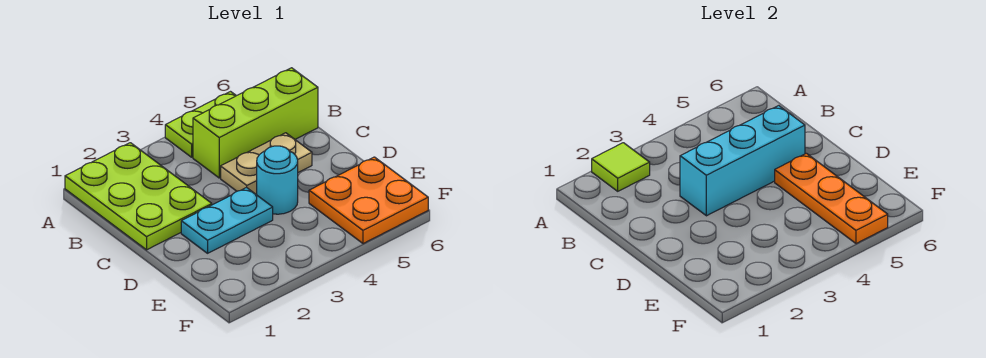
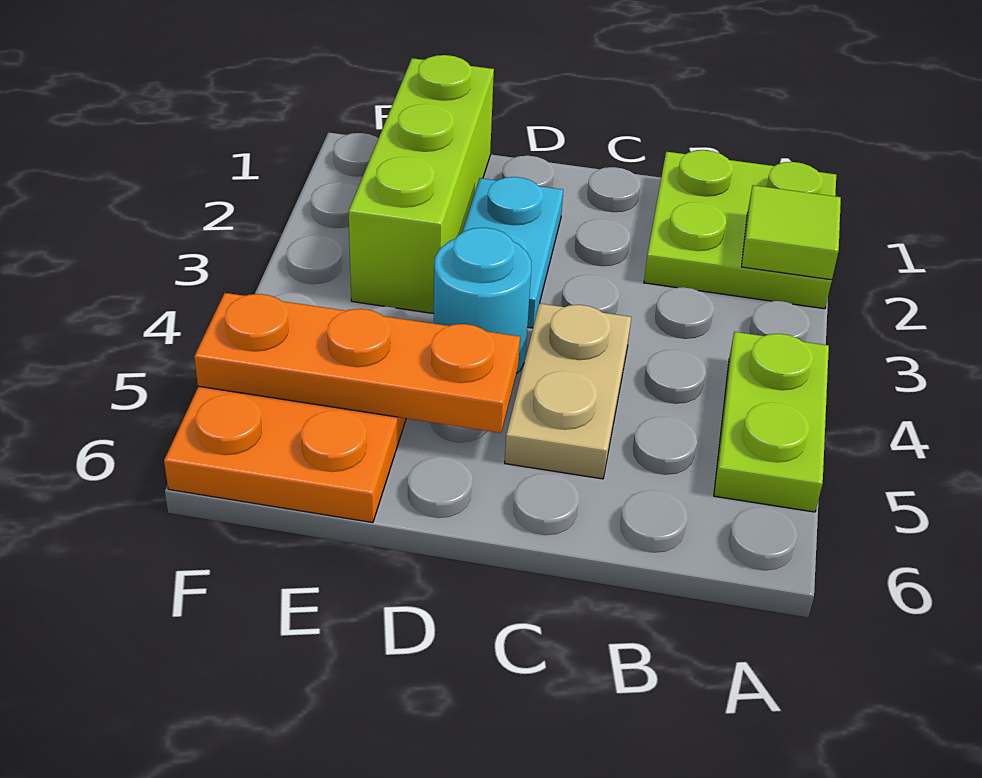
lime plate A1:C2 level 1 -> lime plate A1:B2 level 1
lime brick B4:B6 level 1 -> lime brick E1:E3 level 1
cyan brick C3:C5 level 2 -> none

